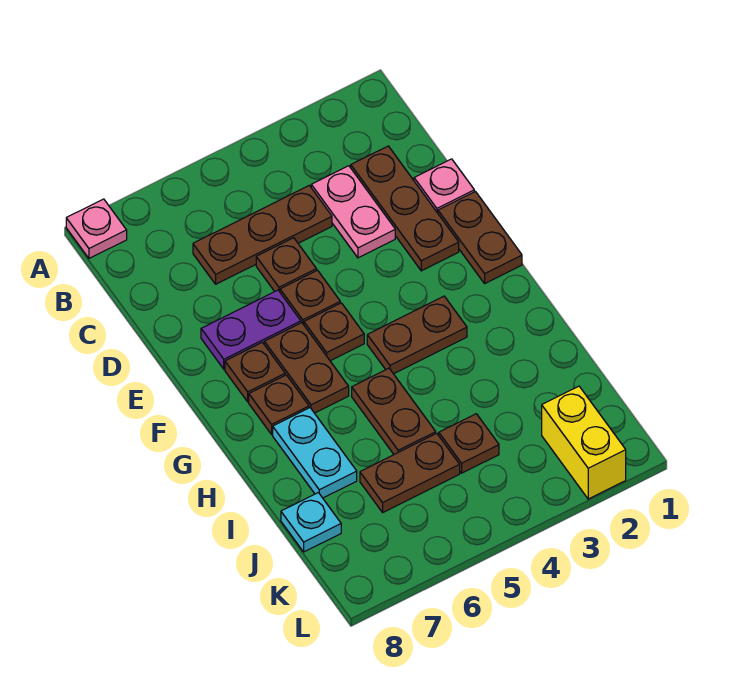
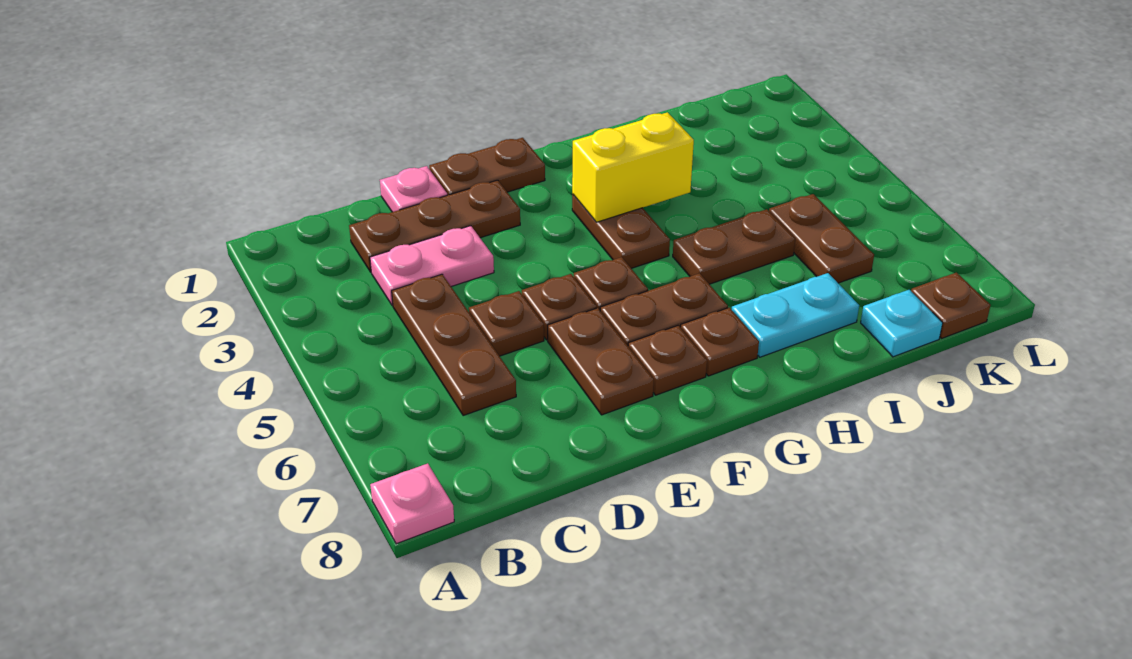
purple plate E6:E7 level 1 -> brown plate E6:E7 level 1
brown plate J4 level 1 -> brown plate K8 level 1
yellow brick K2:L2 level 1 -> yellow brick G3:H3 level 2

